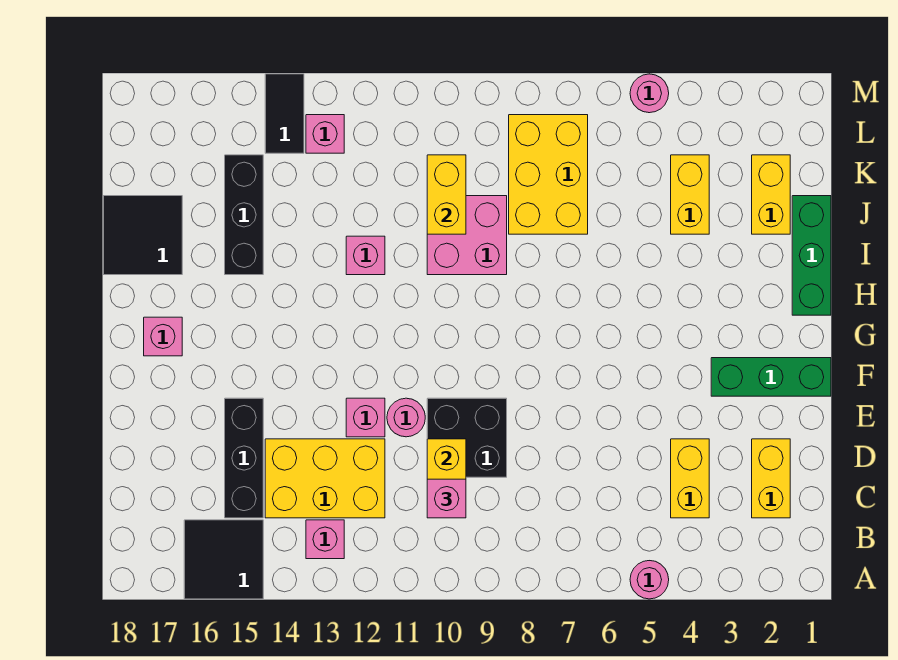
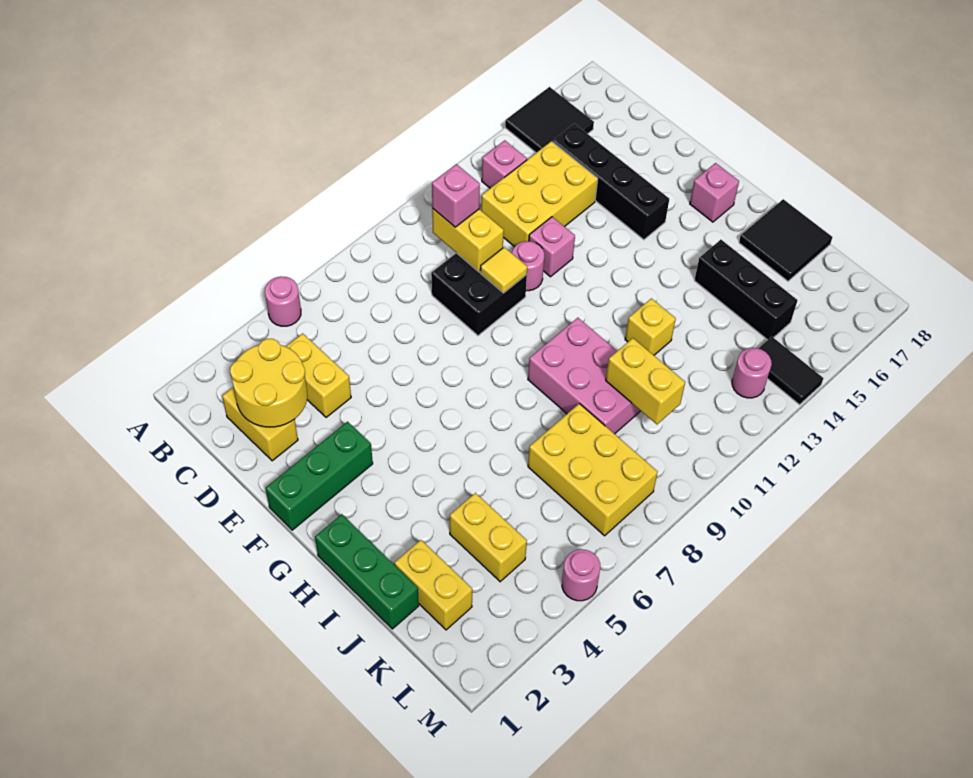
none -> yellow round brick C2:D3 level 2
black brick C15:E15 level 1 -> black brick C15:F15 level 1
none -> yellow tile E10 level 2
pink brick I9:J10 level 1 -> pink brick H9:J10 level 1
pink brick I12 level 1 -> yellow brick I12 level 1
pink brick L13 level 1 -> pink round brick L13 level 1

